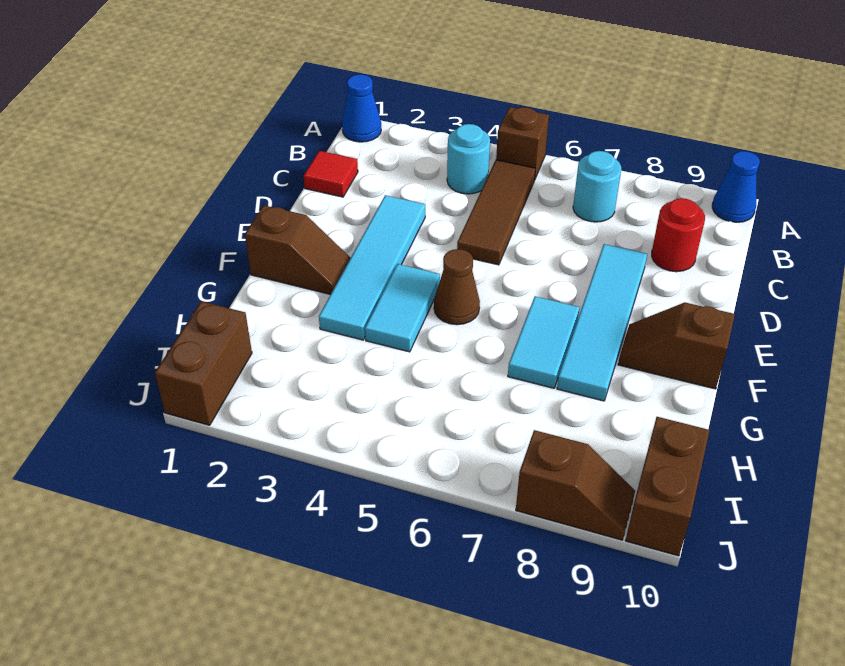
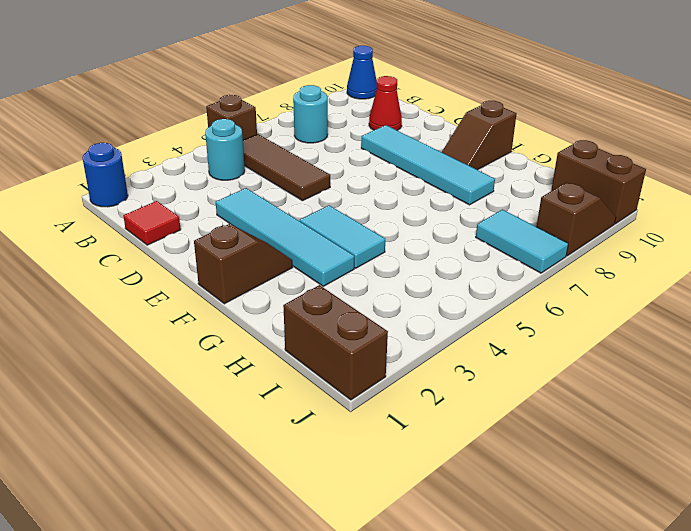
blue cone A1 level 1 -> blue round brick A1 level 1
red round brick C9 level 1 -> red cone C9 level 1
brown cone F5 level 1 -> none
cyan tile F7:G7 level 1 -> cyan tile I7:J7 level 1

